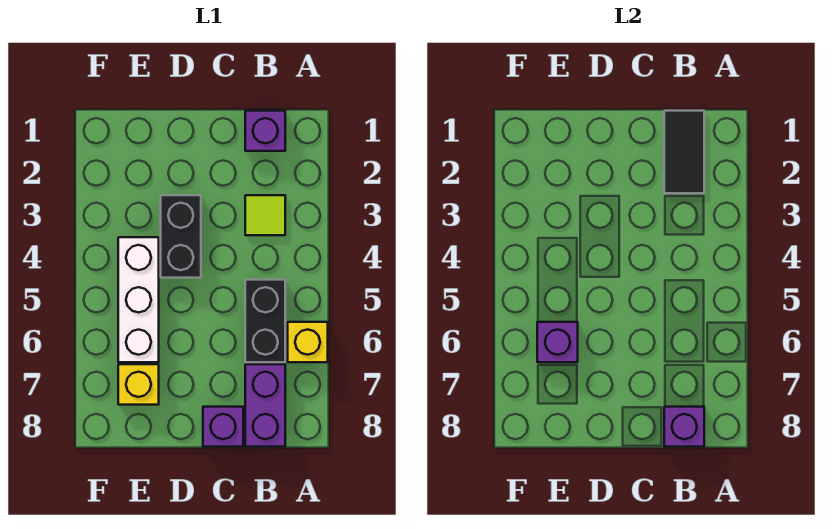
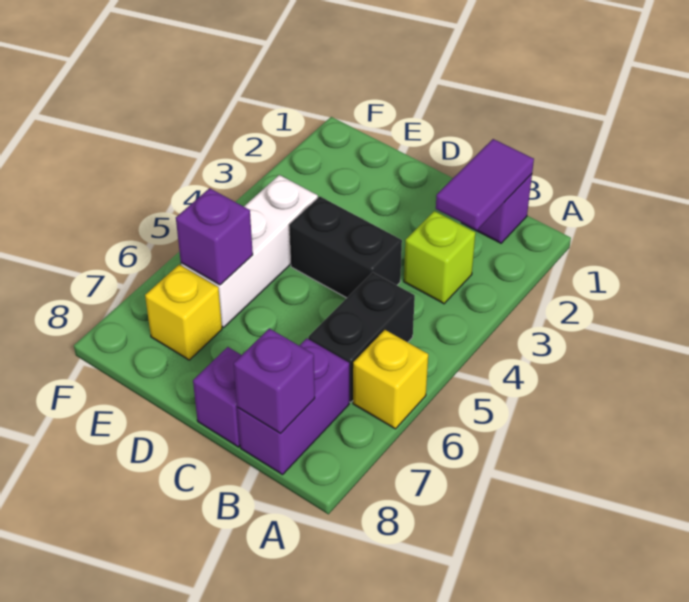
black tile B1:B2 level 2 -> purple tile B1:B2 level 2
lime tile B3 level 1 -> lime brick B3 level 1
black brick D3:D4 level 1 -> black brick C4:D4 level 1

